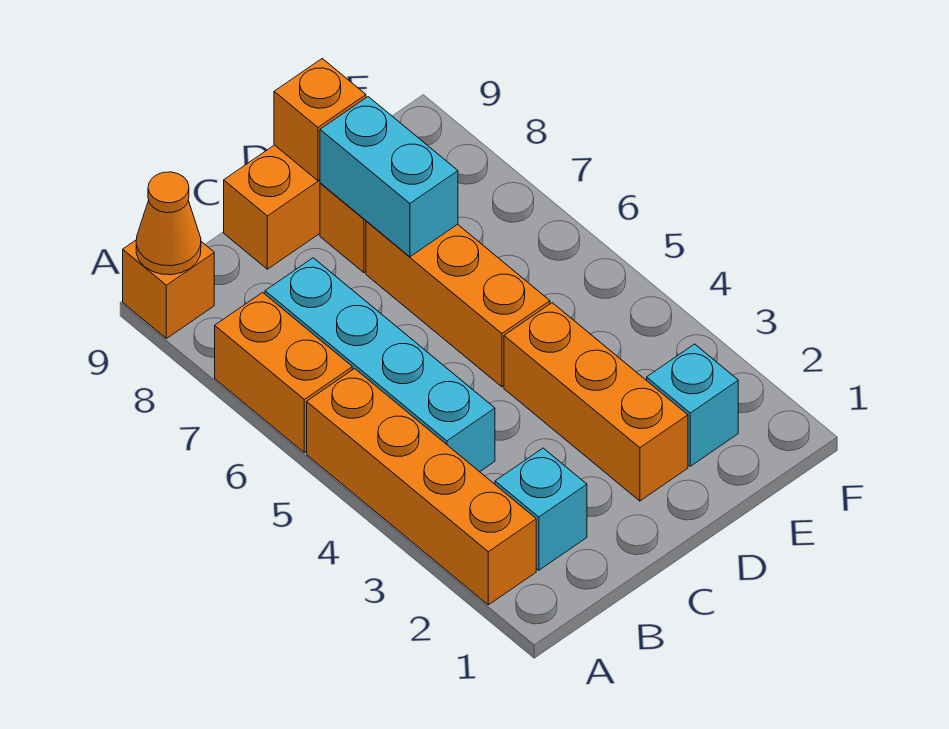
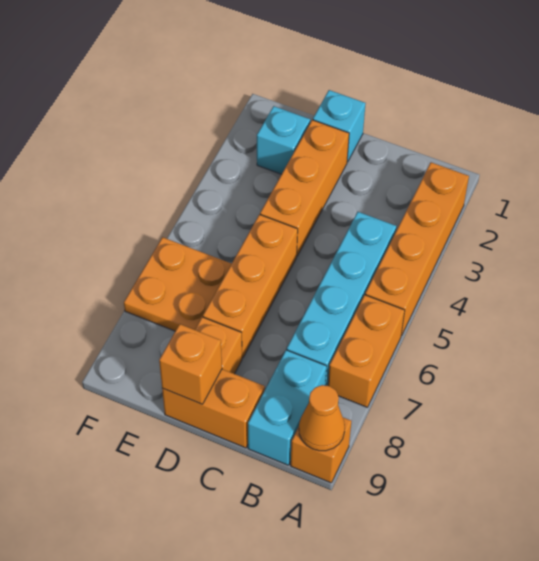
cyan brick B2 level 1 -> cyan brick D1 level 1
cyan brick D7:D8 level 2 -> cyan brick B8:B9 level 1
none -> orange plate E6:F7 level 1

